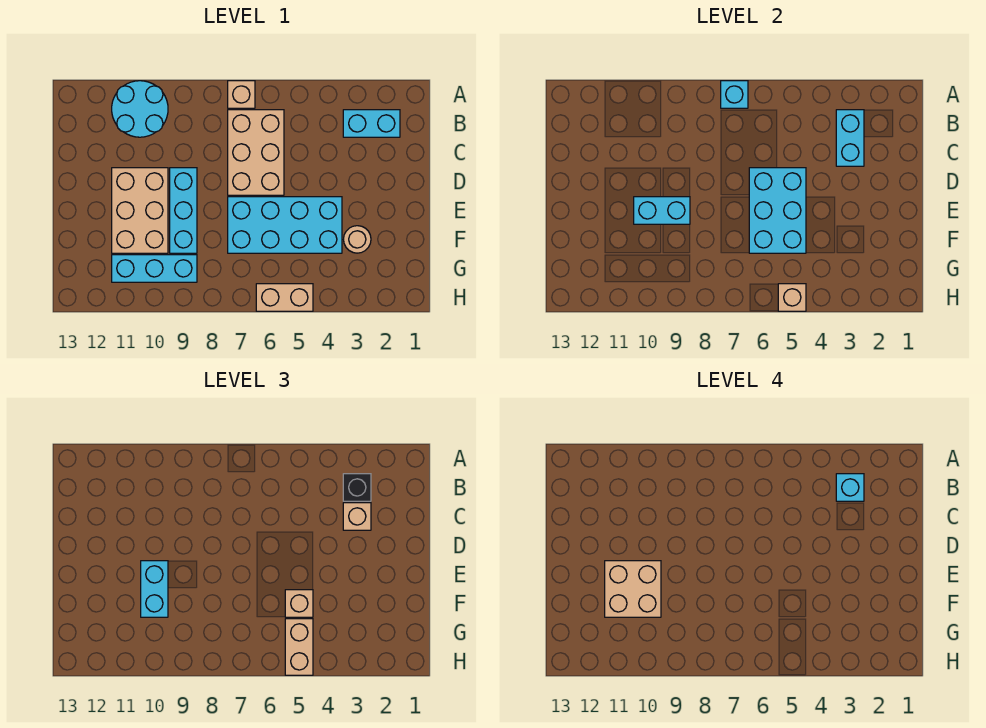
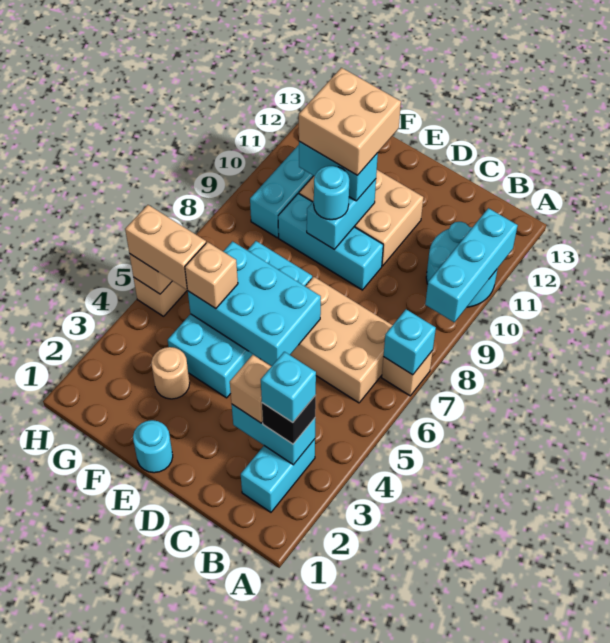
none -> cyan brick A9:A11 level 2
none -> cyan round brick E1 level 1
none -> cyan round brick E9 level 3

